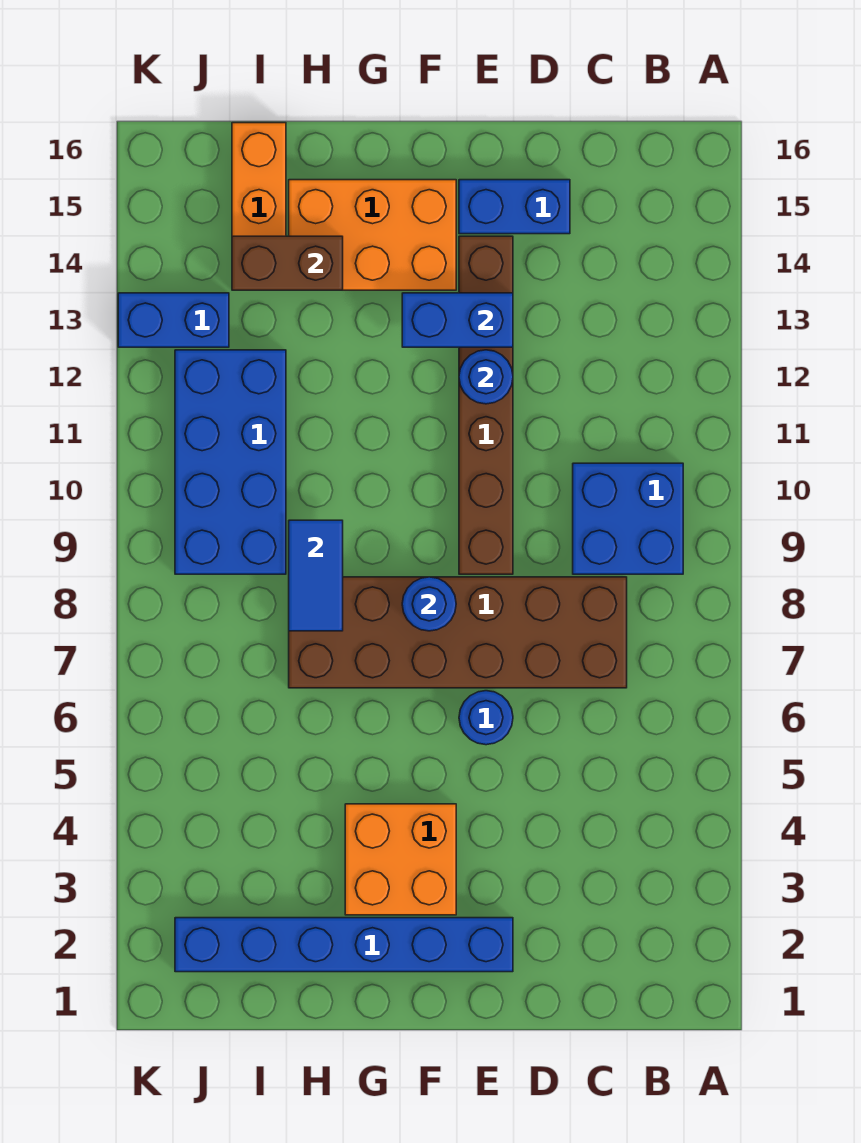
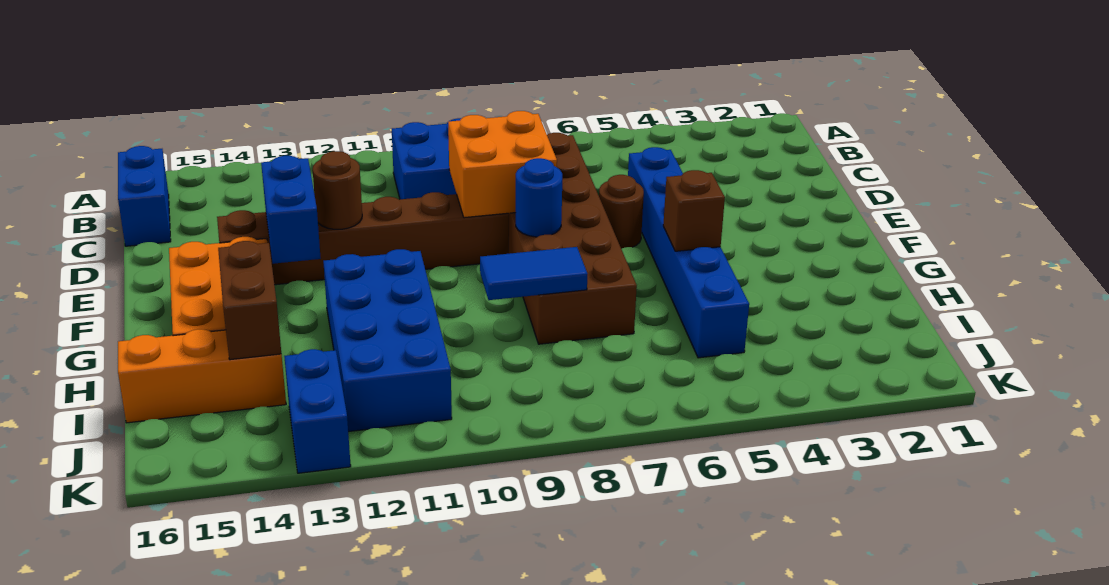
blue brick D15:E15 level 1 -> blue brick B16:C16 level 1
blue brick E2:J2 level 1 -> blue brick D5:I5 level 1
blue round brick E6 level 1 -> brown round brick E6 level 1
blue round brick E12 level 2 -> brown round brick E12 level 2
orange brick F3:G4 level 1 -> orange brick D8:E9 level 2
none -> brown brick G5 level 2
blue brick I9:J12 level 1 -> blue brick G11:J12 level 1

